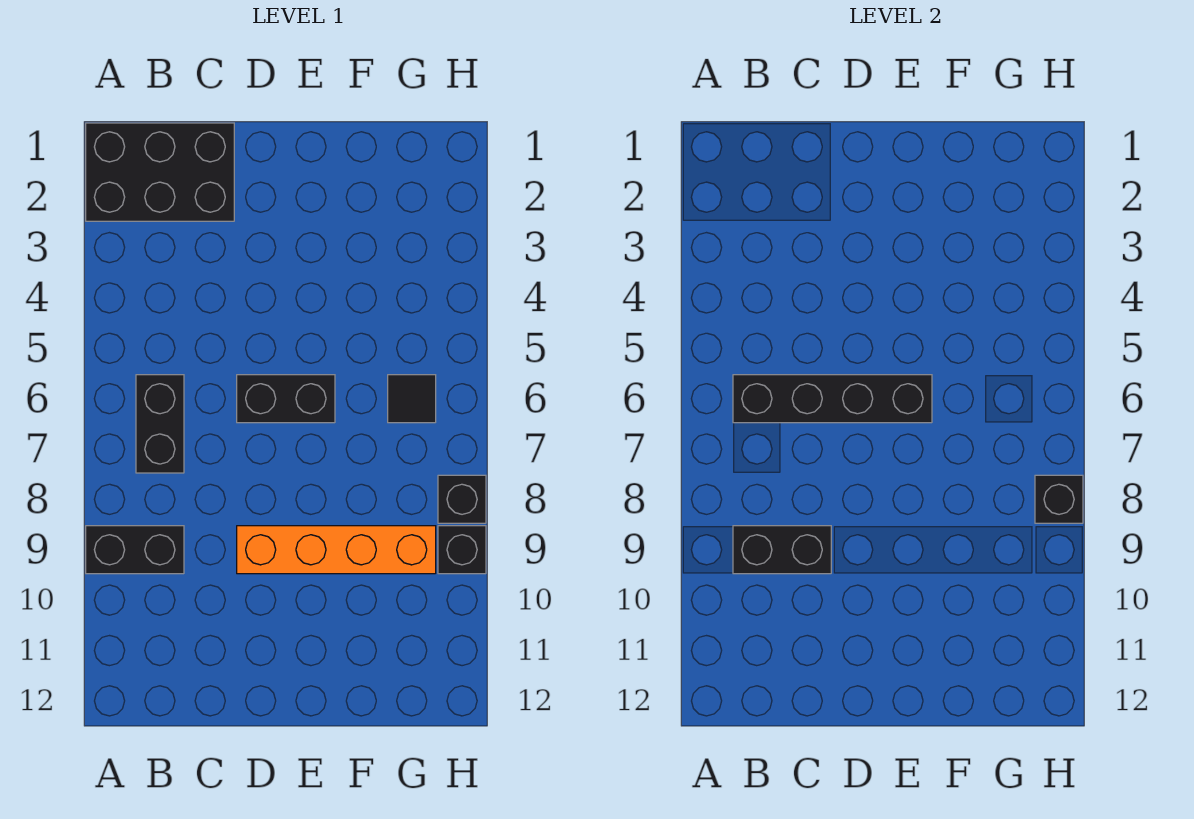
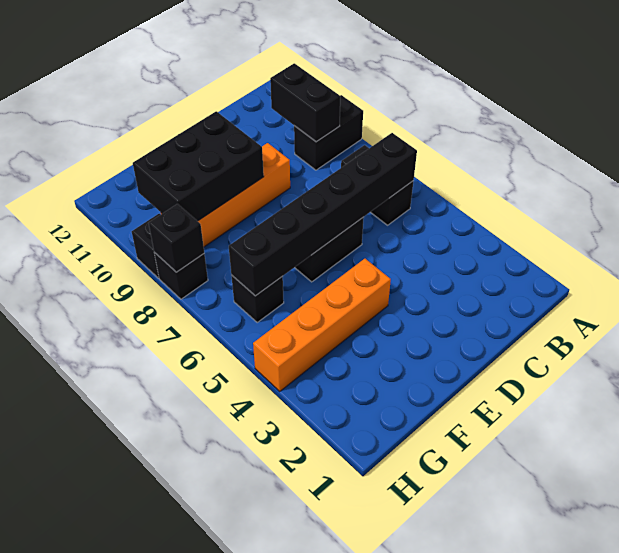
black brick A1:C2 level 1 -> black brick E9:G10 level 2
black brick B6:E6 level 2 -> black brick B6:G6 level 2
black brick B9:C9 level 2 -> black brick B9:B10 level 2
none -> orange brick E4:H4 level 1
black tile G6 level 1 -> black brick G6 level 1

